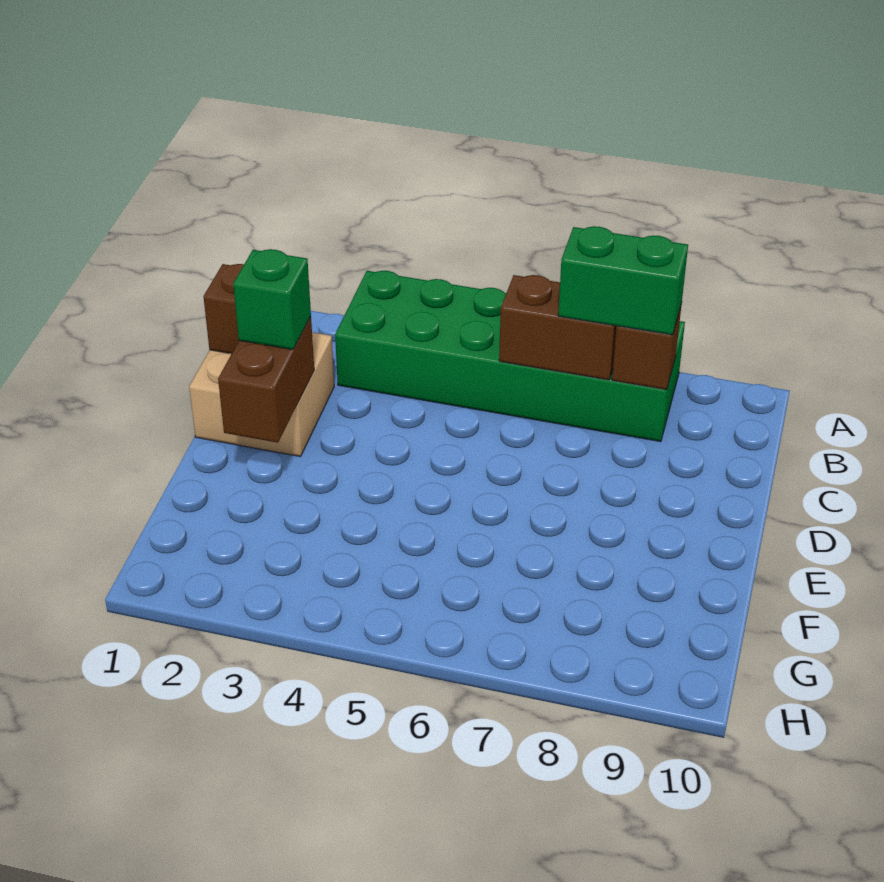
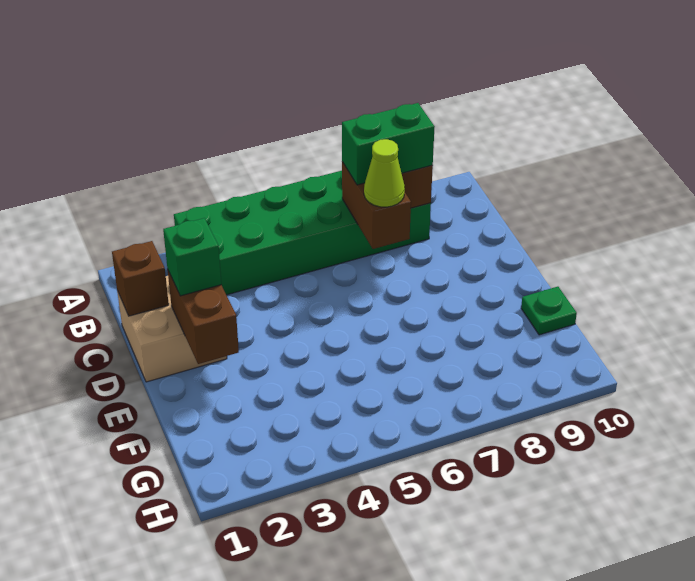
brown brick B6:B7 level 2 -> brown brick B7:C7 level 2
none -> lime cone C7 level 3
none -> green plate F10 level 1

